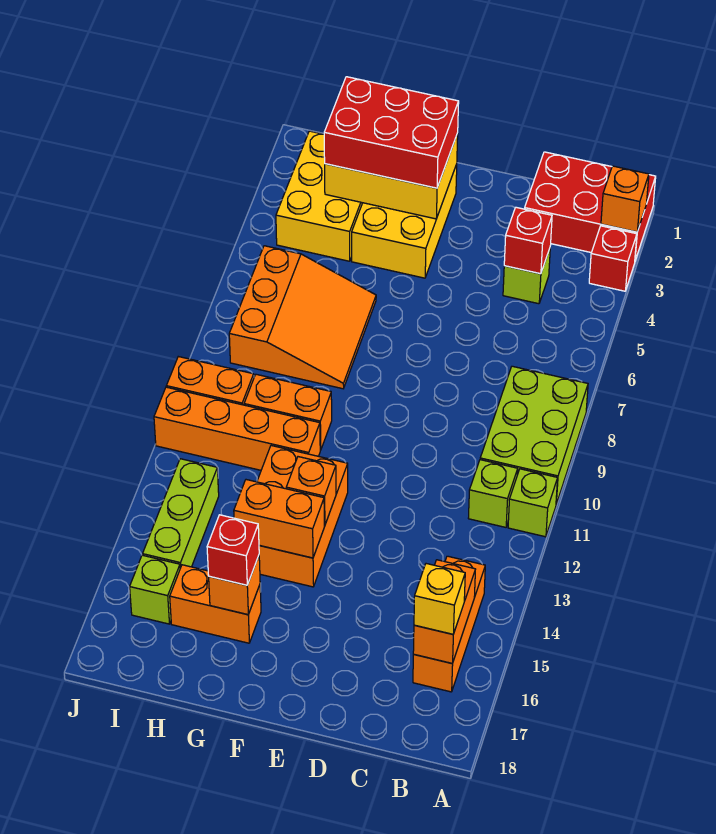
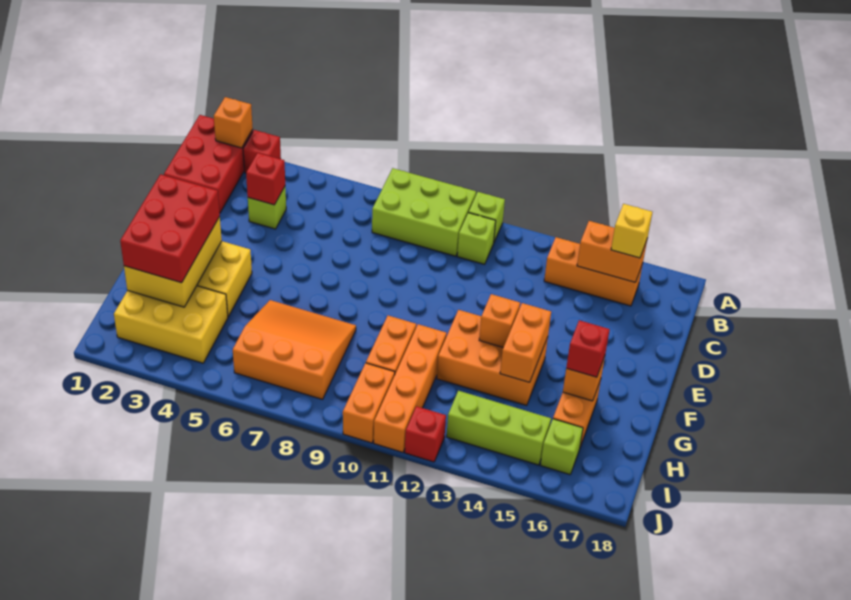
none -> red brick J12 level 1

